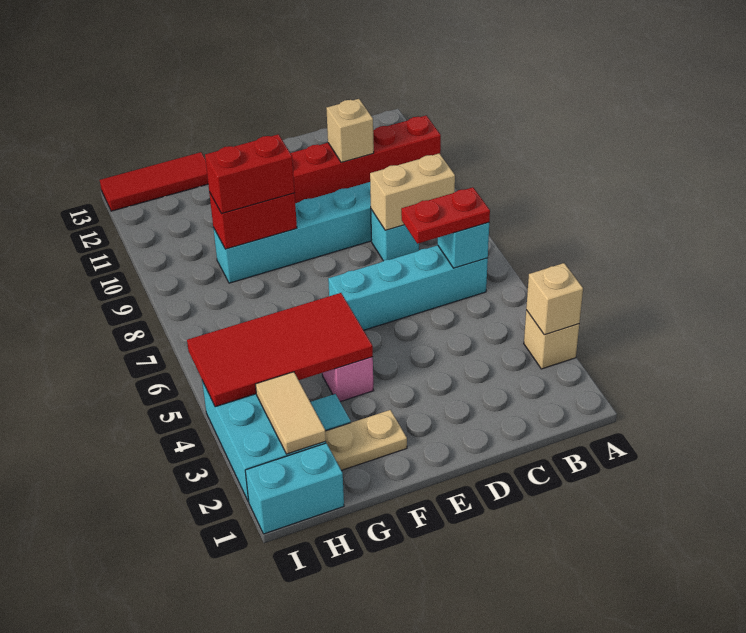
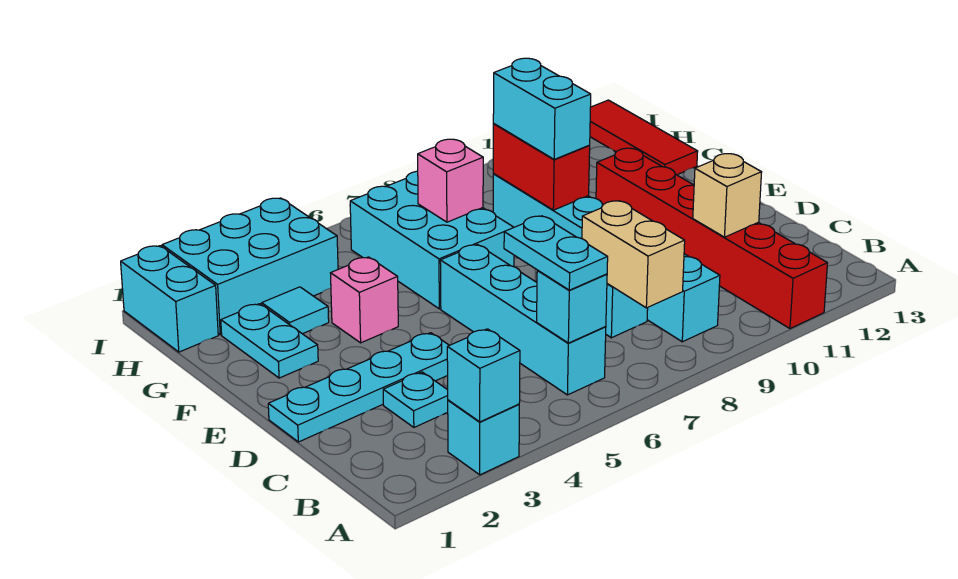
tan brick A3 level 1 -> cyan brick A3 level 1
tan brick A3 level 2 -> cyan brick A3 level 2
red plate B6:C6 level 3 -> cyan plate B6:C6 level 3
none -> cyan plate C3 level 1
none -> cyan plate D1:D4 level 1
tan plate F2:G2 level 1 -> cyan plate F2:G2 level 1
red tile F4:I5 level 2 -> none
none -> cyan brick F6:H7 level 1
red brick F9:G9 level 3 -> cyan brick F9:G9 level 3
none -> pink brick G7 level 2
tan tile H2:H3 level 2 -> none

